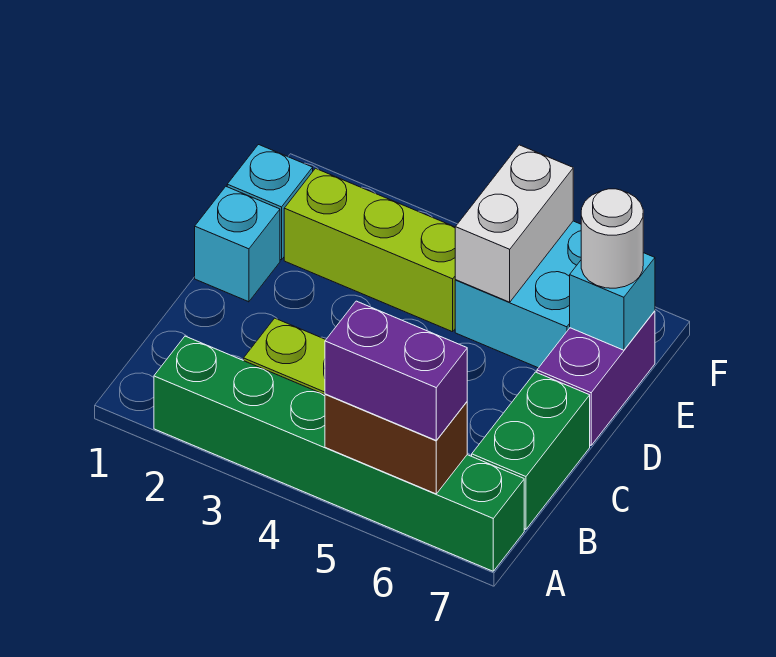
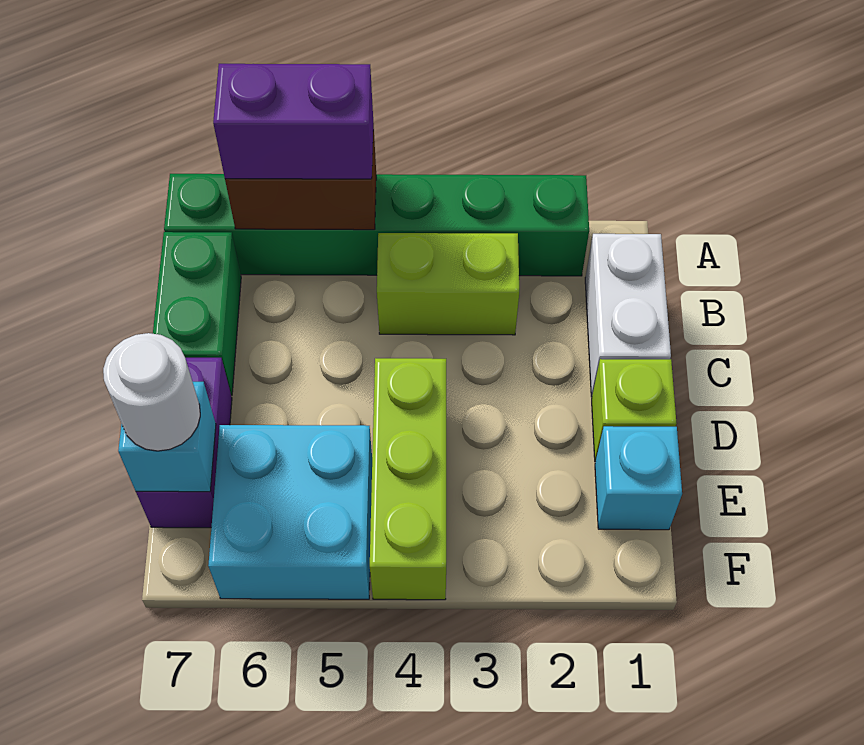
cyan brick D1 level 1 -> lime brick D1 level 1
lime brick E2:E4 level 1 -> lime brick D4:F4 level 1
white brick E5:F5 level 2 -> white brick B1:C1 level 1

